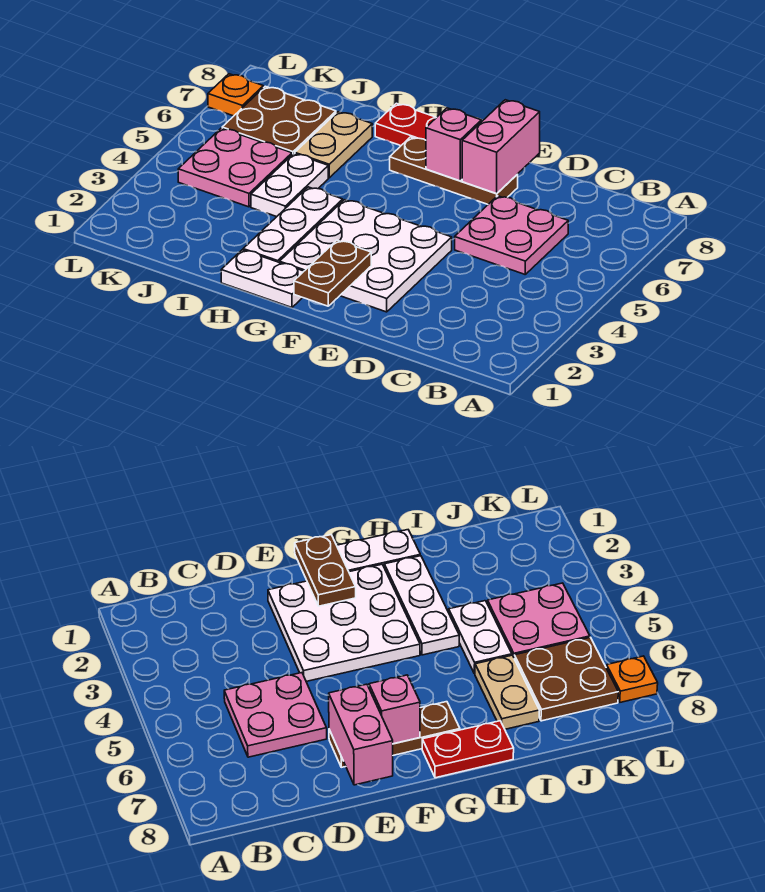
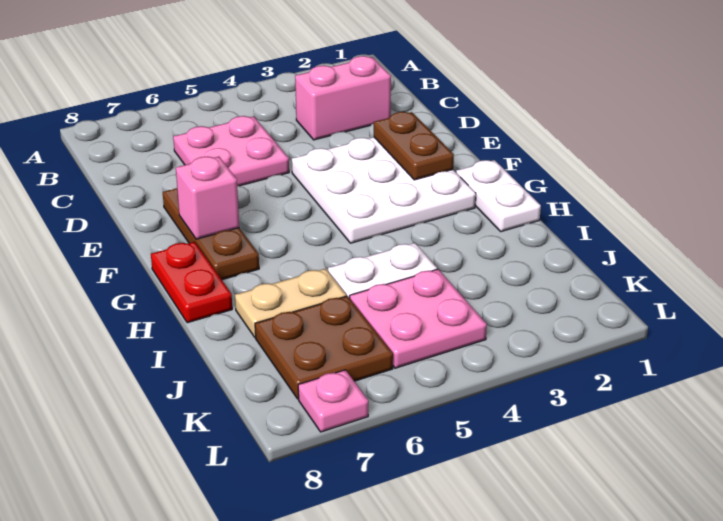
pink brick E7:E8 level 2 -> pink brick C2:C3 level 1
brown plate F1:F2 level 2 -> brown plate E2:F2 level 2
white plate H2:H4 level 1 -> none
orange plate L7 level 1 -> pink plate L7 level 1

